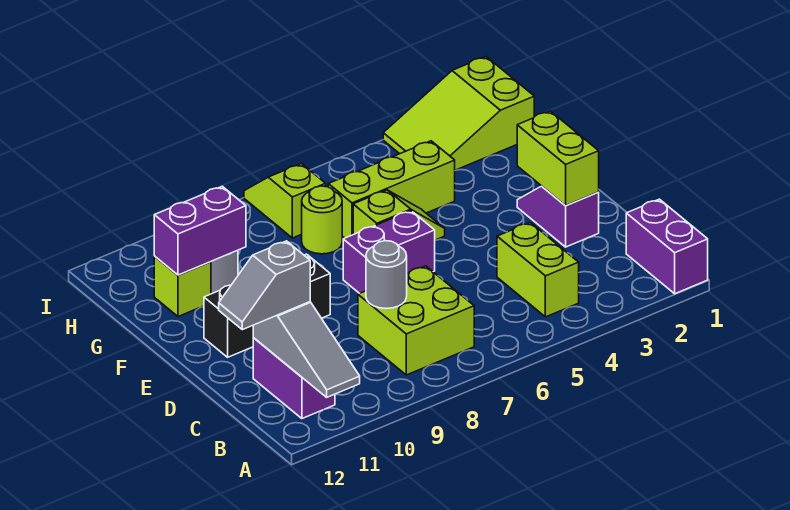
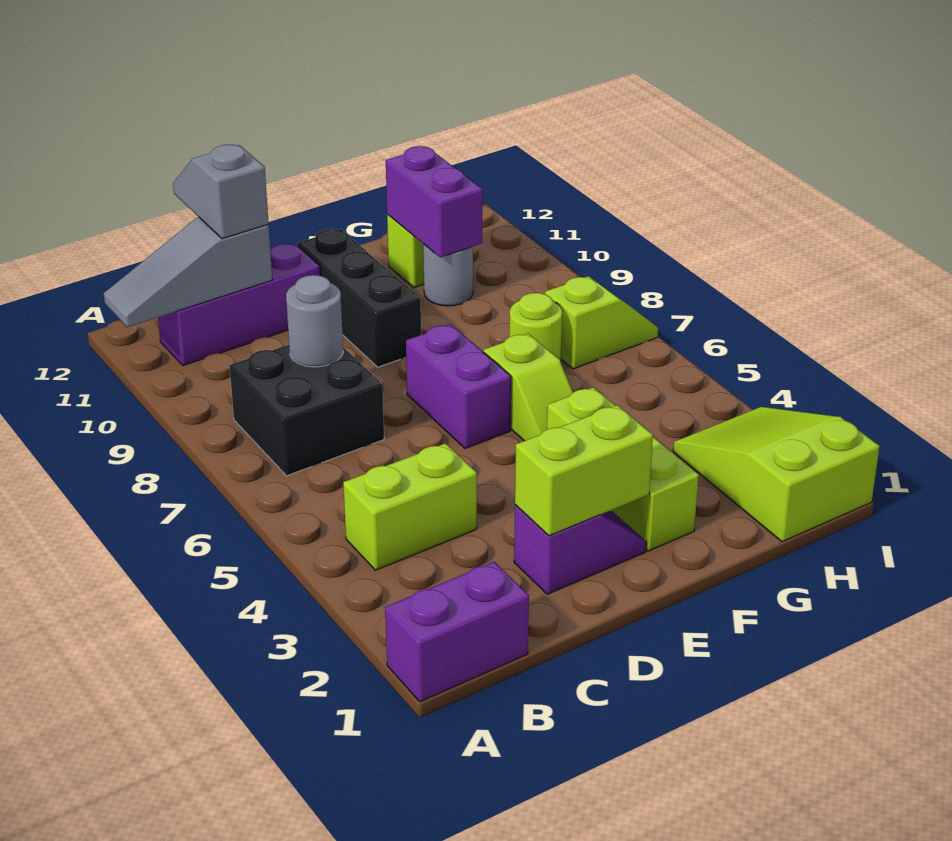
lime brick B7:C8 level 1 -> black brick B7:C8 level 1
purple brick B11:C11 level 1 -> purple brick B11:D11 level 1
lime brick G4:G6 level 1 -> lime brick F2:F4 level 1

